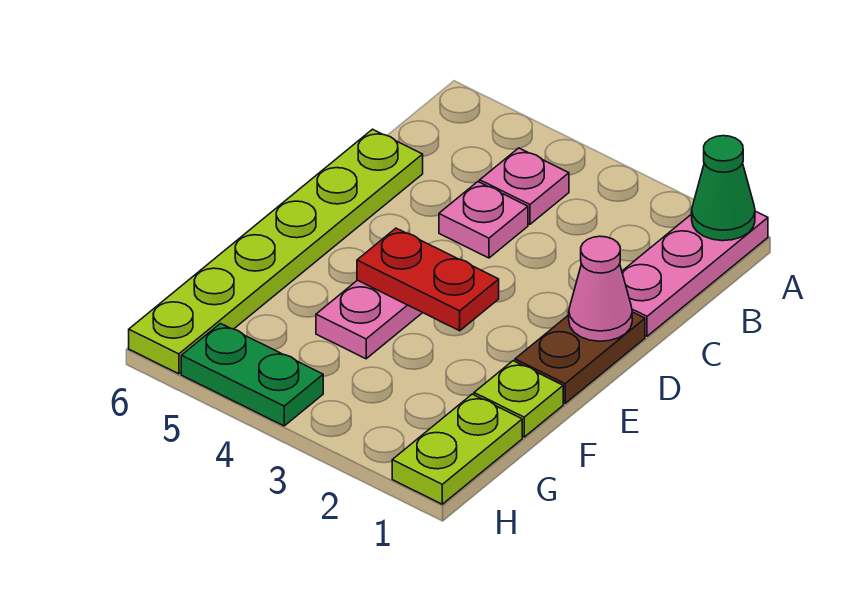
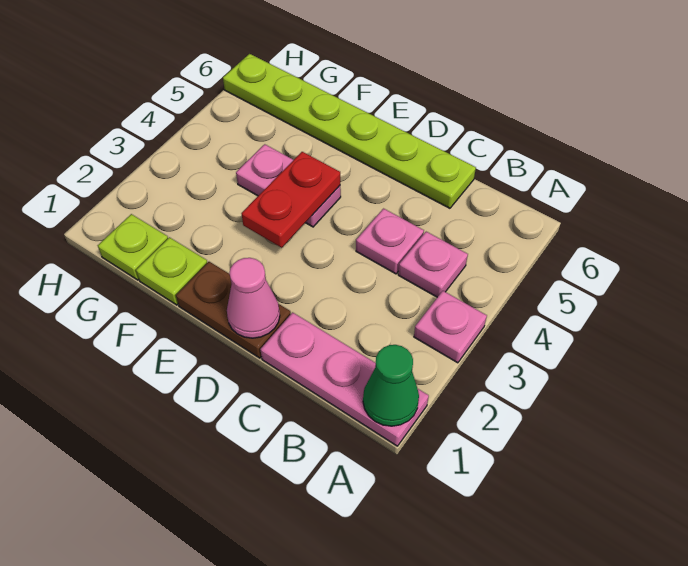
none -> pink plate A3 level 1
lime plate G1:H1 level 1 -> lime plate G1 level 1
green plate H4:H5 level 1 -> none

